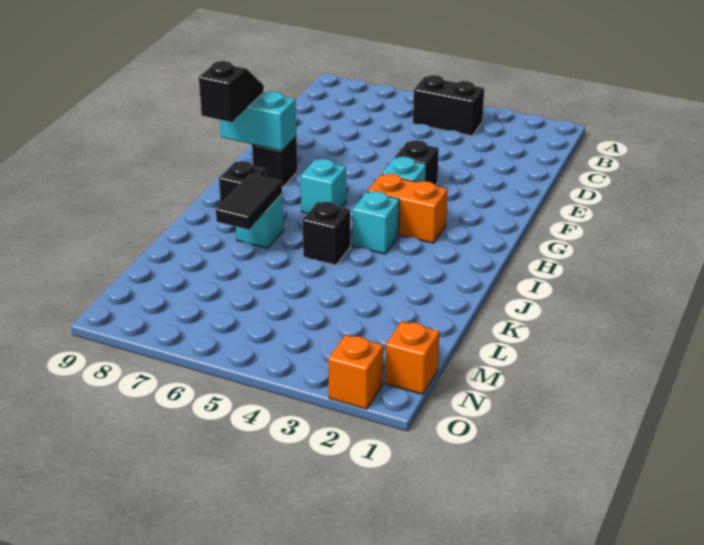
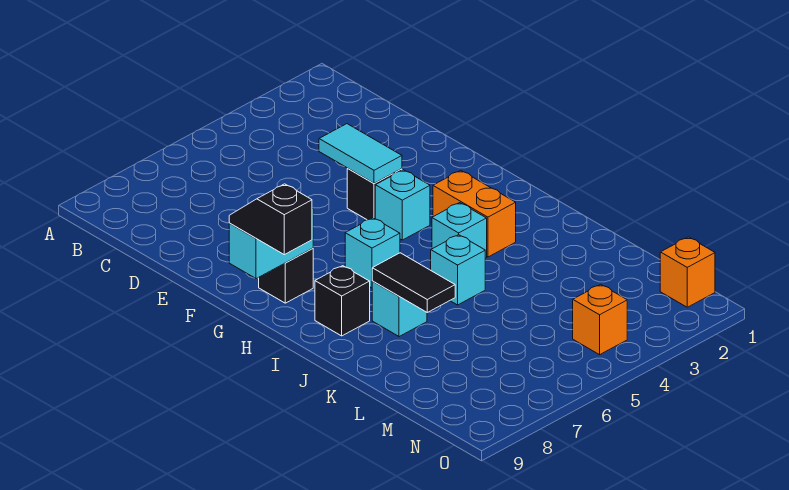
black brick B4:B5 level 1 -> none
none -> cyan tile E4:F4 level 2
orange brick H3:H4 level 1 -> orange brick H3:I3 level 1
black brick J5 level 1 -> cyan brick J5 level 1
orange brick O2 level 1 -> orange brick N4 level 1

